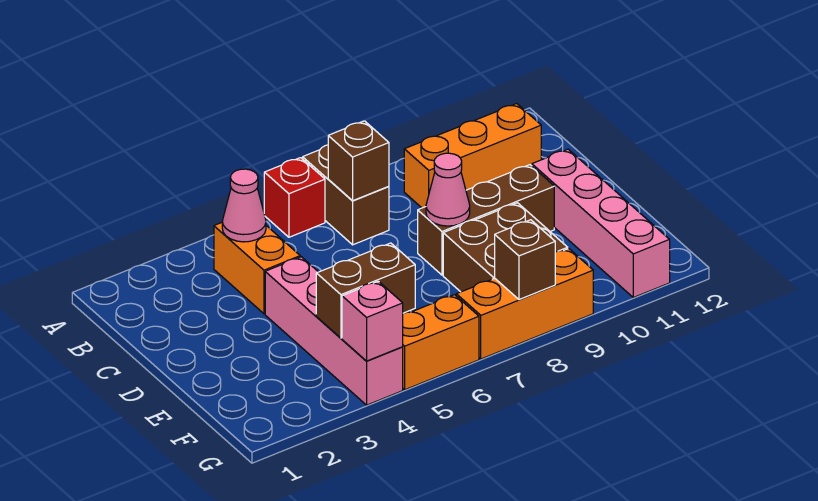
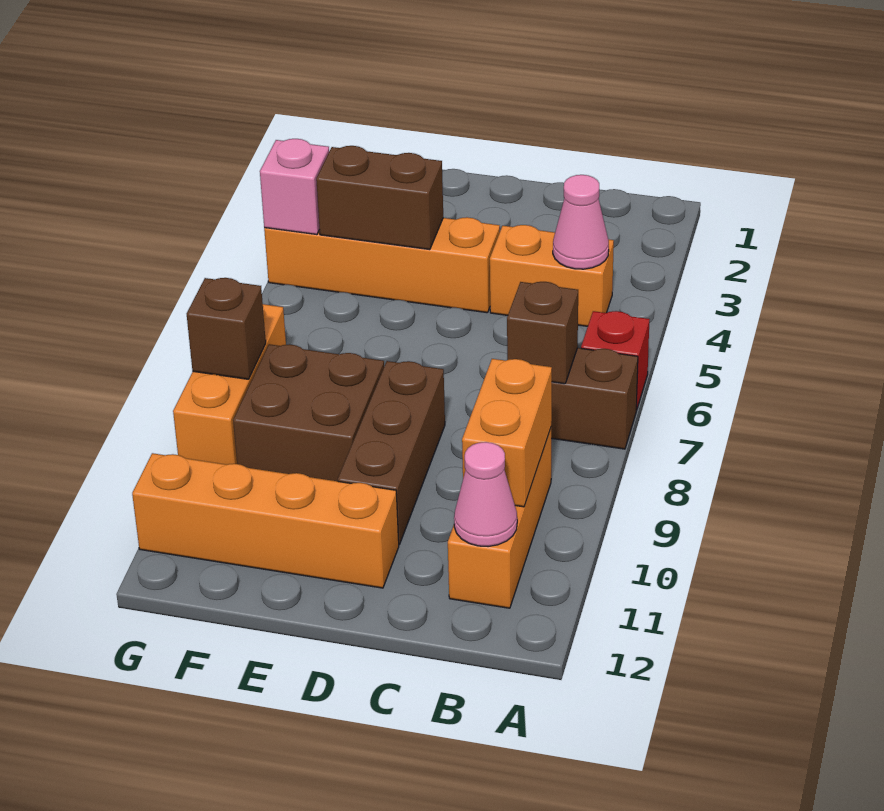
pink brick D4:G4 level 1 -> orange brick D4:G4 level 1
pink cone D8 level 2 -> pink cone B11 level 2
pink brick D11:G11 level 1 -> orange brick D11:G11 level 1
brown brick F4:F5 level 2 -> brown brick E4:F4 level 2
orange brick G5:G6 level 1 -> orange brick B9:B10 level 2

